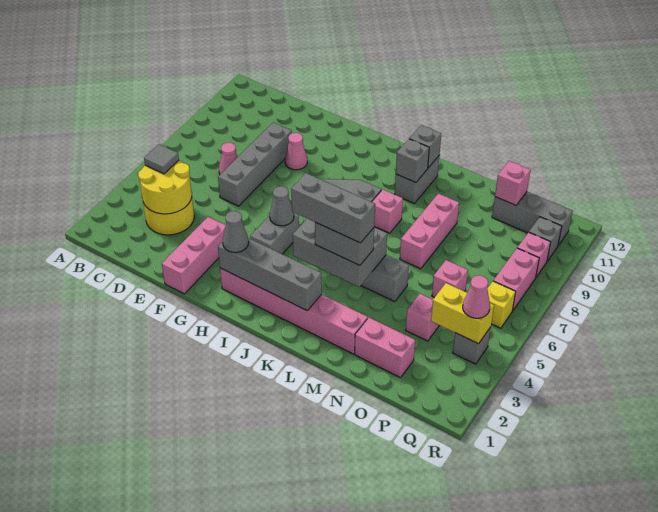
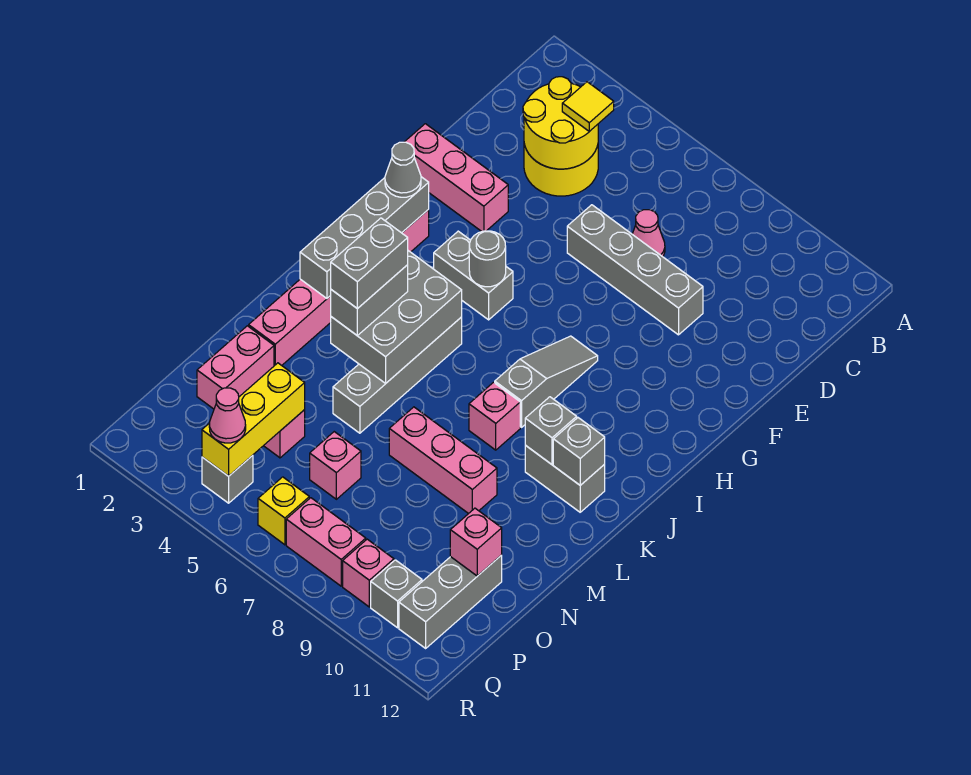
grey tile C4 level 3 -> yellow tile C4 level 3
pink cone F9 level 1 -> none
grey cone H5 level 2 -> grey round brick H5 level 2
grey brick J4:L4 level 4 -> grey brick K4:L4 level 4
yellow brick P4:Q4 level 2 -> yellow brick O4:Q4 level 2

